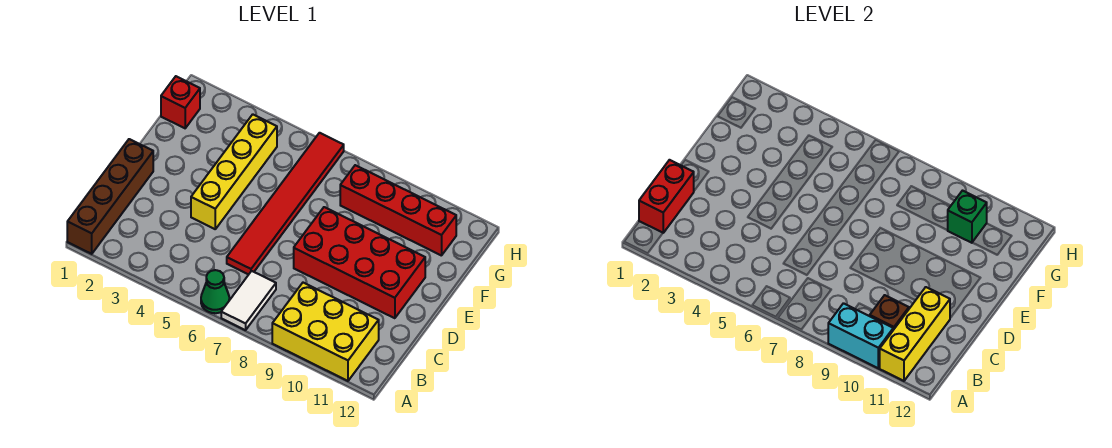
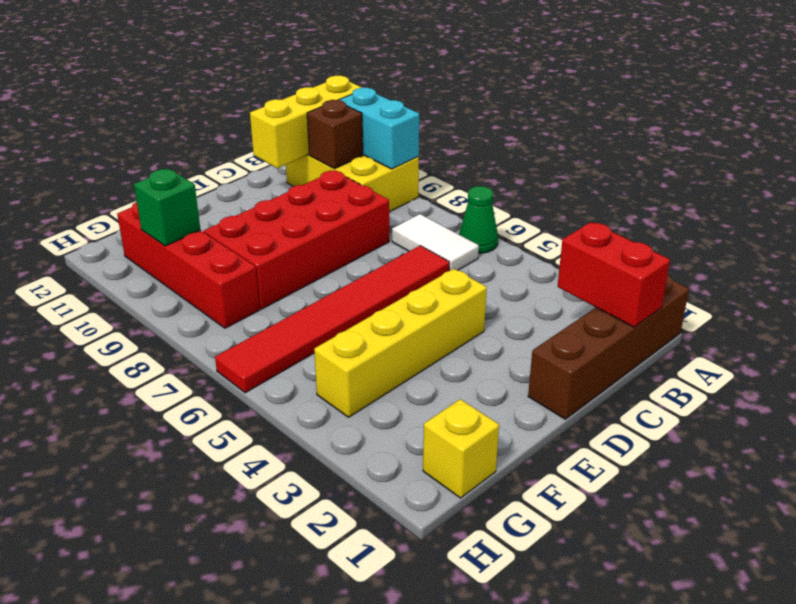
white tile A7:B7 level 1 -> white tile B6:B7 level 1
red brick B1:C1 level 2 -> red brick B1:B2 level 2
red brick D8:E11 level 1 -> red brick C8:F9 level 1
red brick G1 level 1 -> yellow brick G1 level 1

